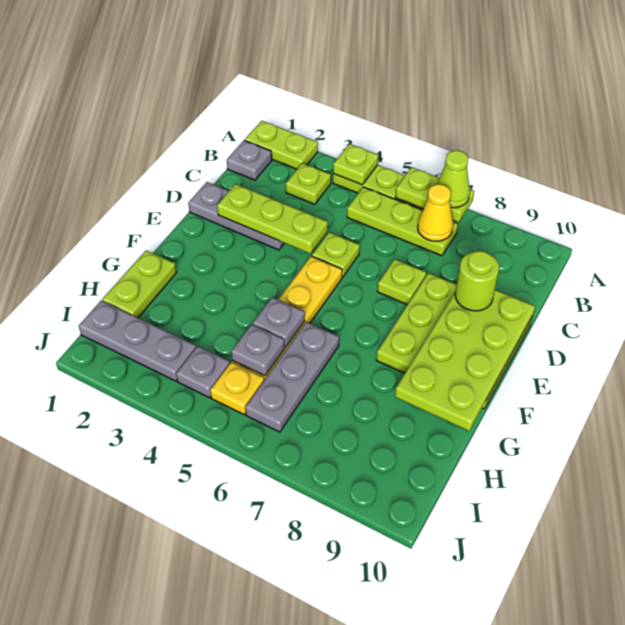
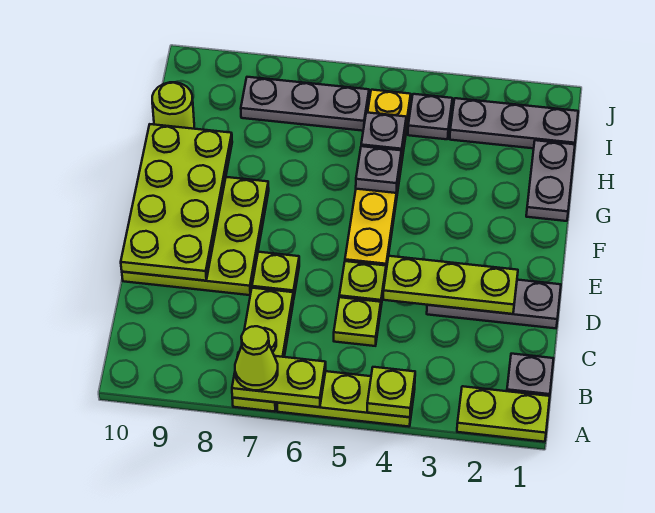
lime plate B3 level 1 -> lime plate C5 level 1
lime plate B5:B7 level 1 -> lime plate A7:C7 level 1
yellow cone B7 level 2 -> none
lime round brick D9 level 3 -> lime round brick H10 level 1
lime plate G1:H1 level 1 -> grey plate G1:H1 level 1
grey plate G6:I6 level 1 -> grey plate I6:I8 level 1

